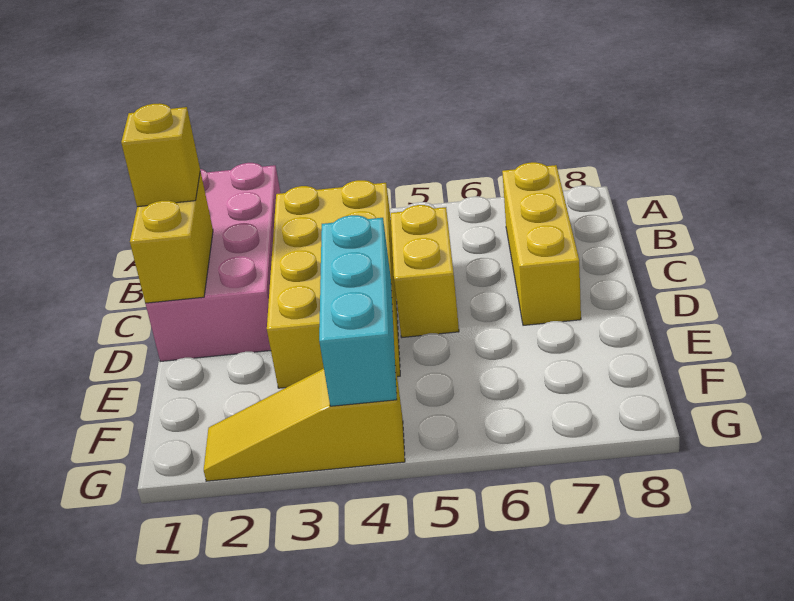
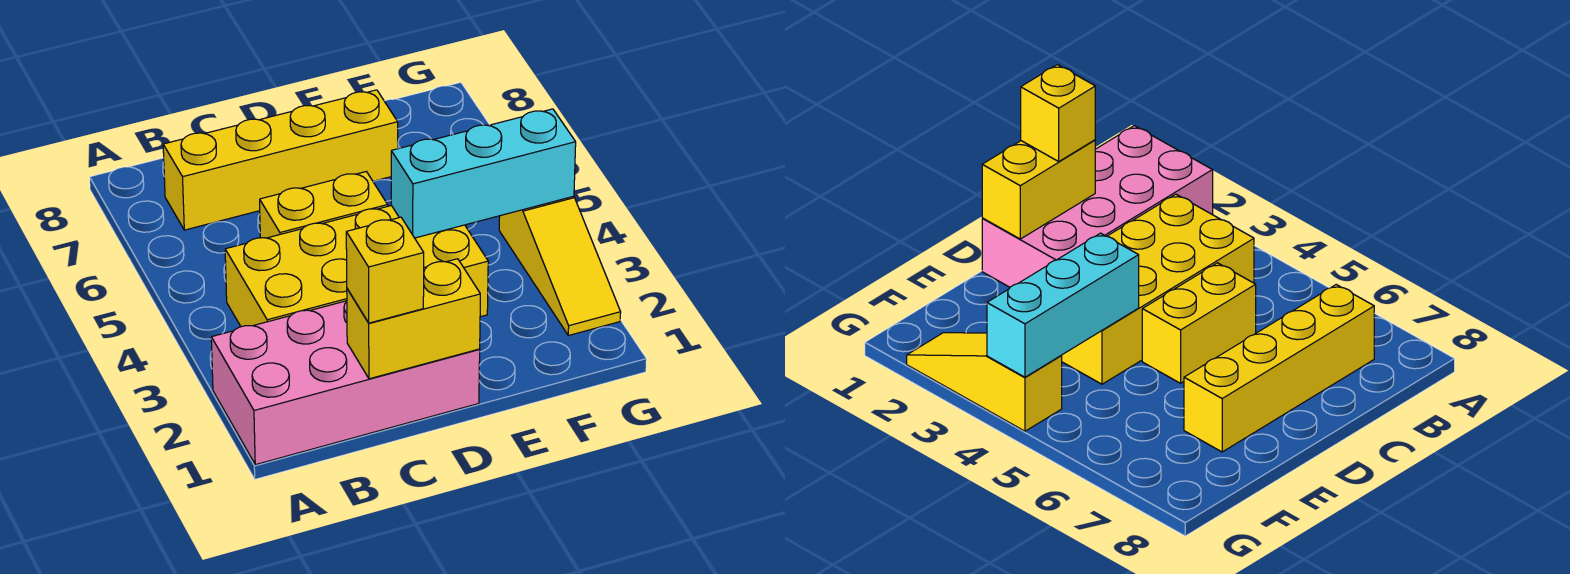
yellow brick B7:D7 level 1 -> yellow brick B7:E7 level 1

